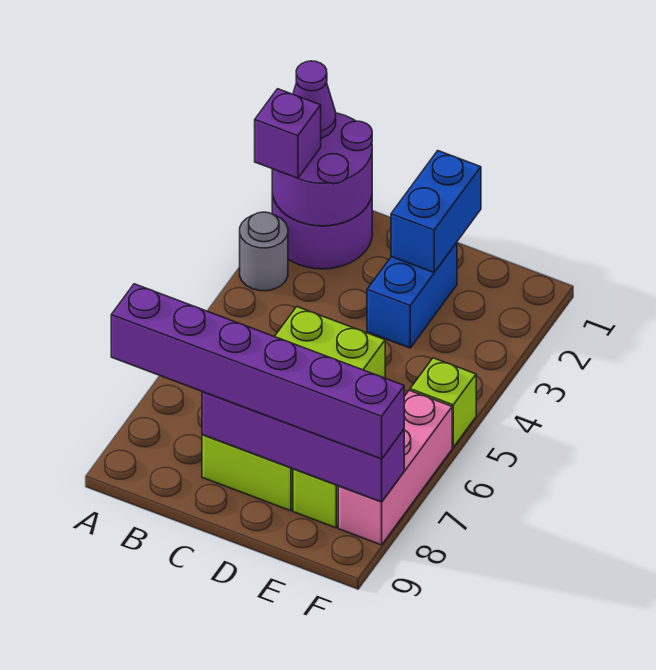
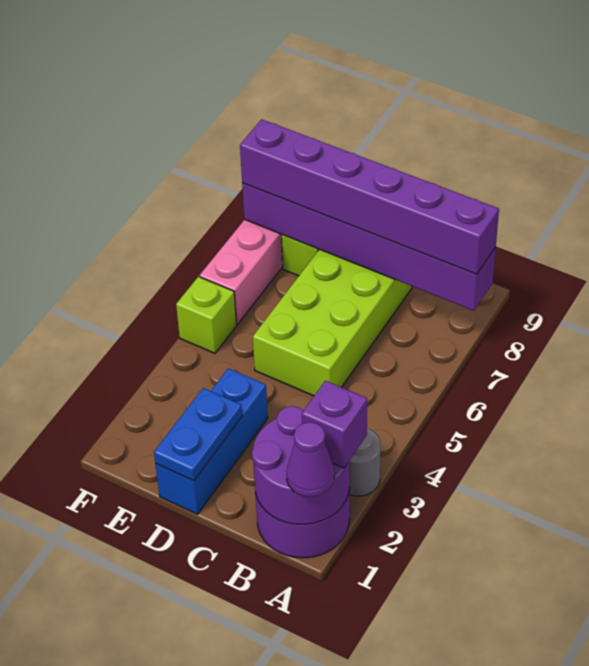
purple brick C8:F8 level 2 -> purple brick A8:F8 level 2
blue brick D1:D2 level 2 -> blue plate D1:D2 level 2
blue brick D2:D3 level 1 -> blue brick D1:D3 level 1

